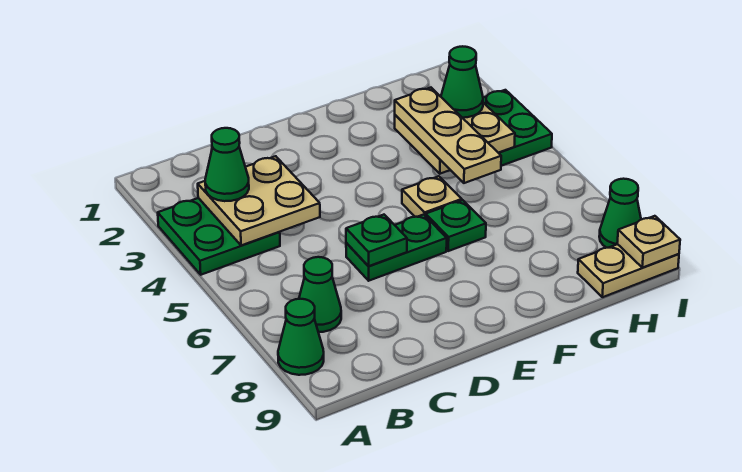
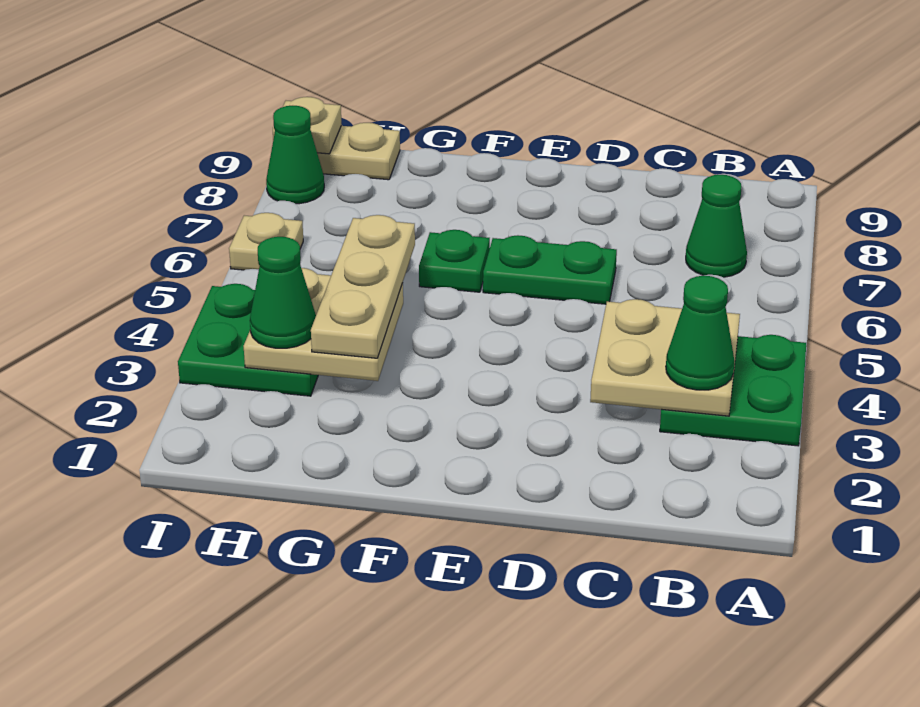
green cone A8 level 1 -> none
green plate D6 level 2 -> none
tan plate F5 level 1 -> tan plate I6 level 1

